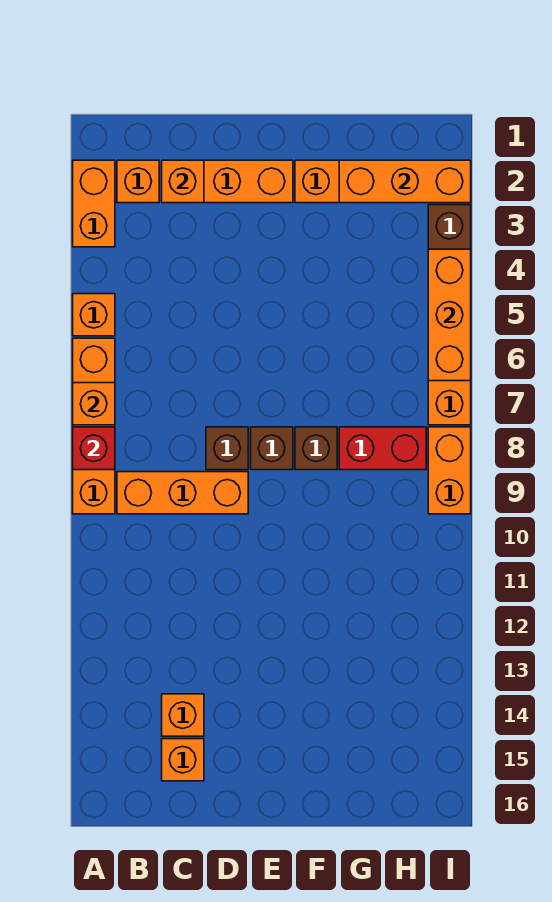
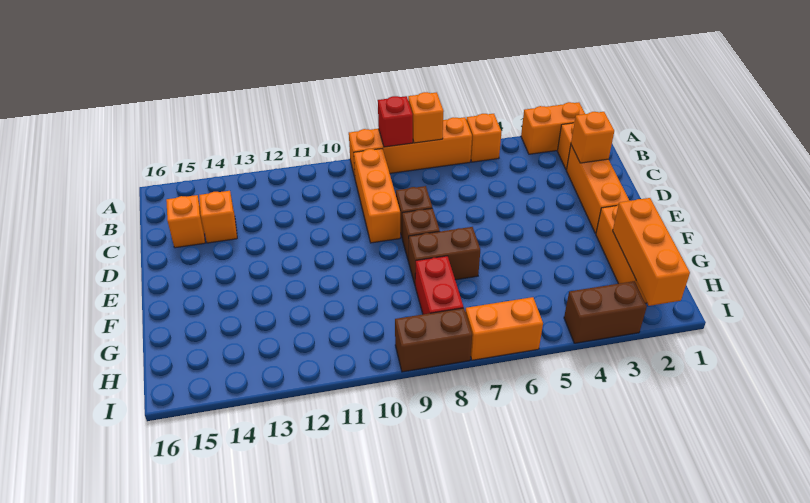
brown brick F8 level 1 -> brown brick F7:F8 level 1
orange brick I4:I6 level 2 -> none
orange brick I8:I9 level 1 -> brown brick I8:I9 level 1

